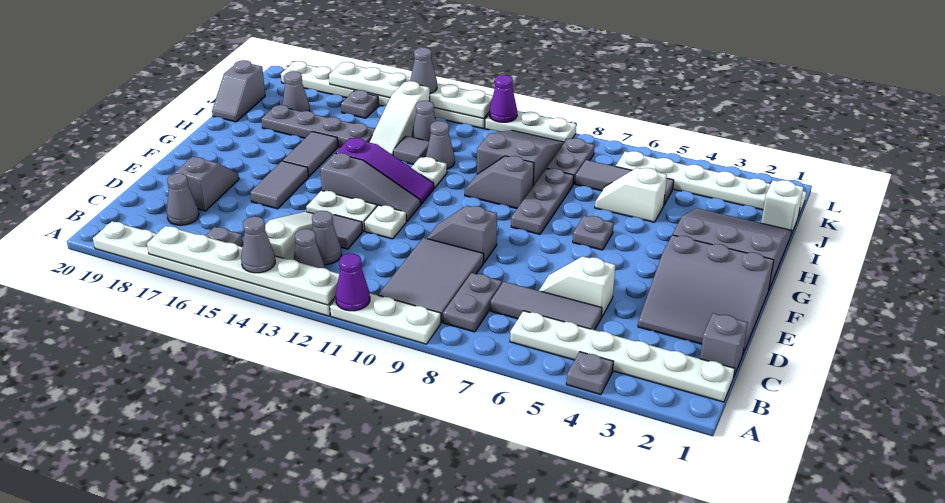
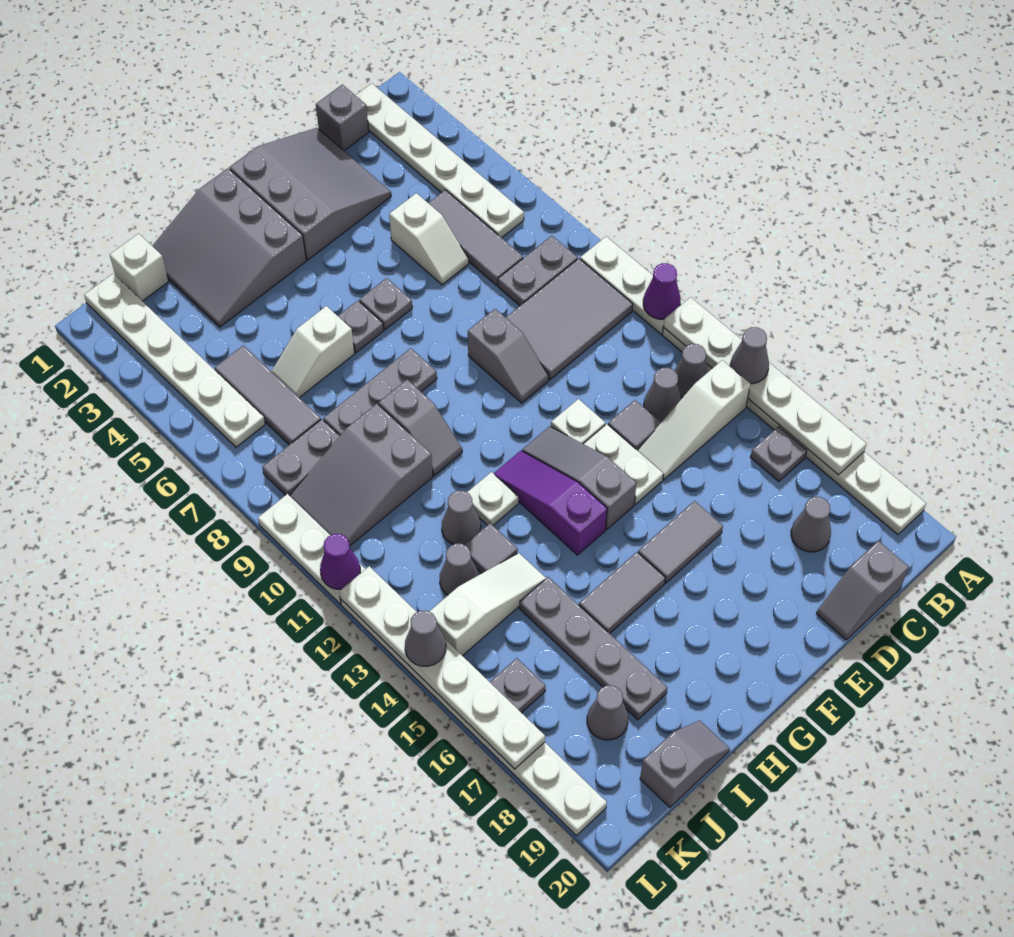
grey plate A4 level 1 -> grey plate F6 level 1
grey slope D18:E18 level 1 top D -> grey slope C20:D20 level 1 top C
white slope I5:I6 level 1 top 5 -> white slope H6:I6 level 1 top H

